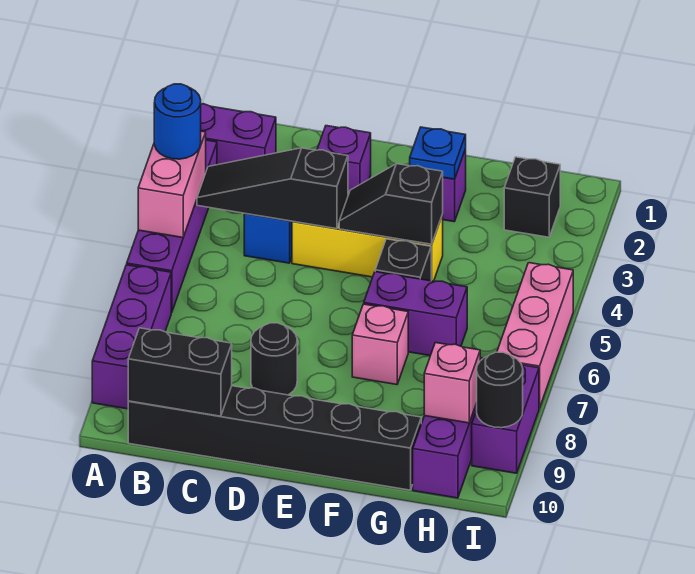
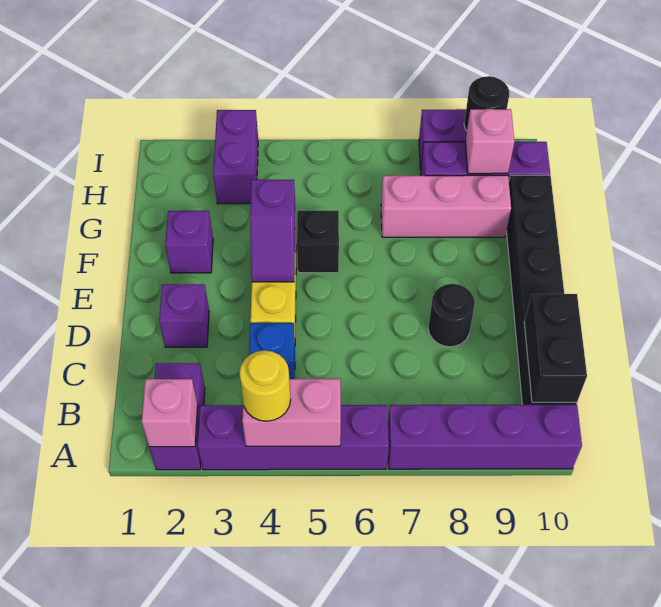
blue round brick A4 level 3 -> yellow round brick A4 level 3
purple brick A7:A9 level 1 -> purple brick A7:A10 level 1
black slope B4:D4 level 2 top D -> none
black slope E4:F4 level 2 top F -> purple slope E4:F4 level 2 top F
blue plate F2 level 2 -> none
purple brick F6:G6 level 1 -> purple brick H3:I3 level 1
pink brick F7 level 1 -> pink brick A2 level 2
black brick H2 level 1 -> none
pink brick I5:I7 level 1 -> pink brick G7:G9 level 1

